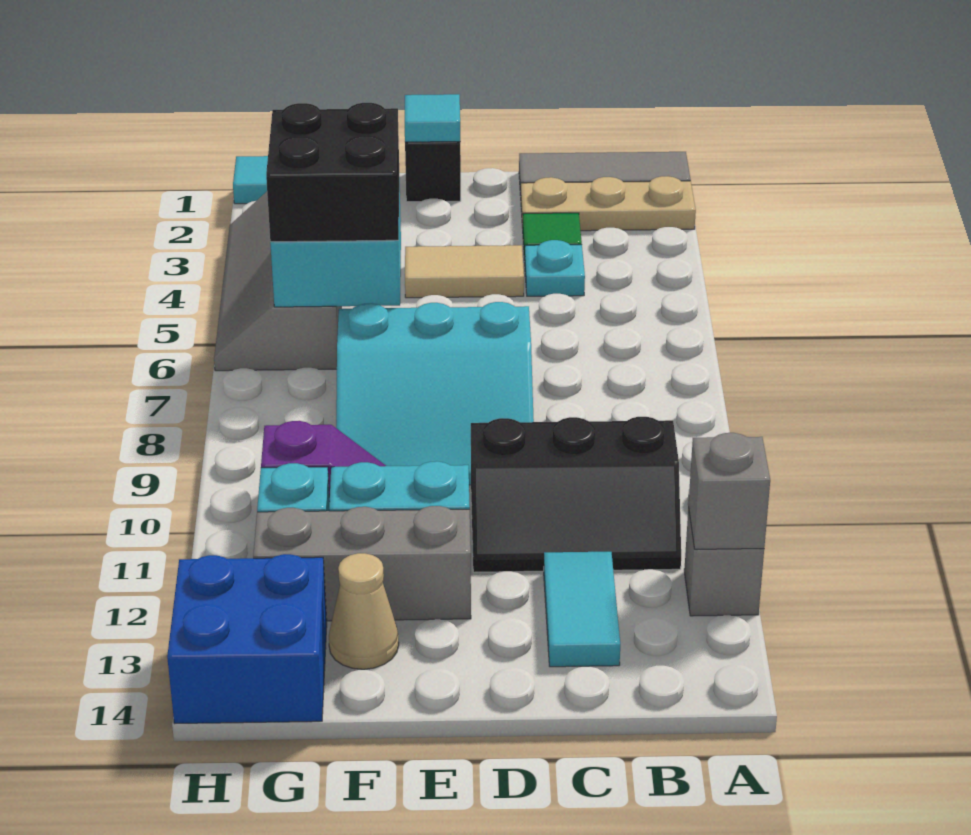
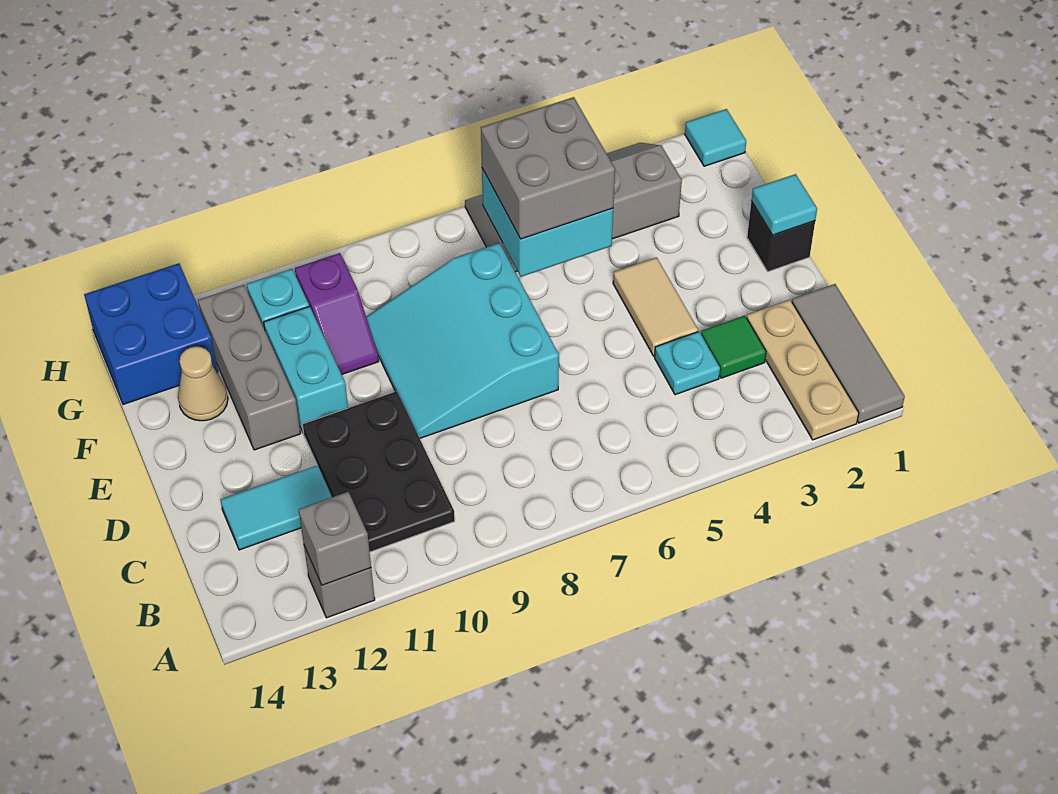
black slope B10:D11 level 1 top 10 -> black plate B10:D11 level 1
black brick F5:G6 level 3 -> grey brick F5:G6 level 3

